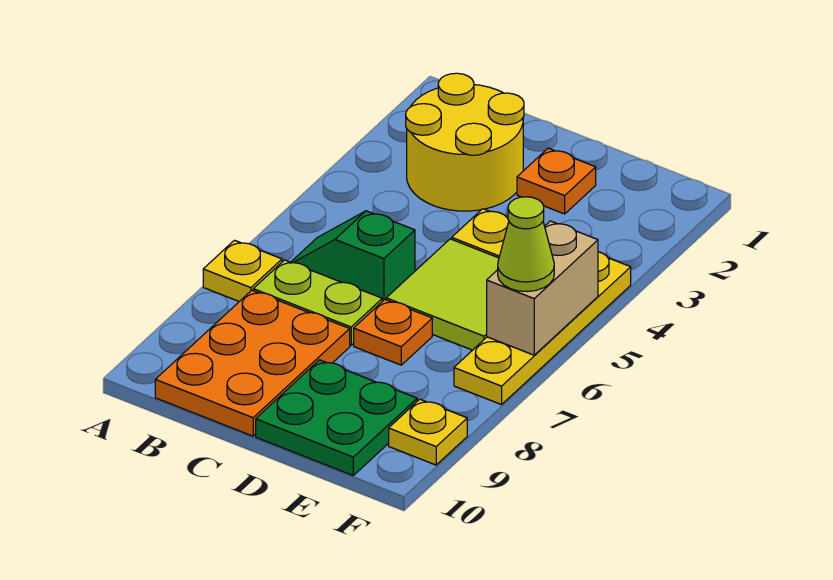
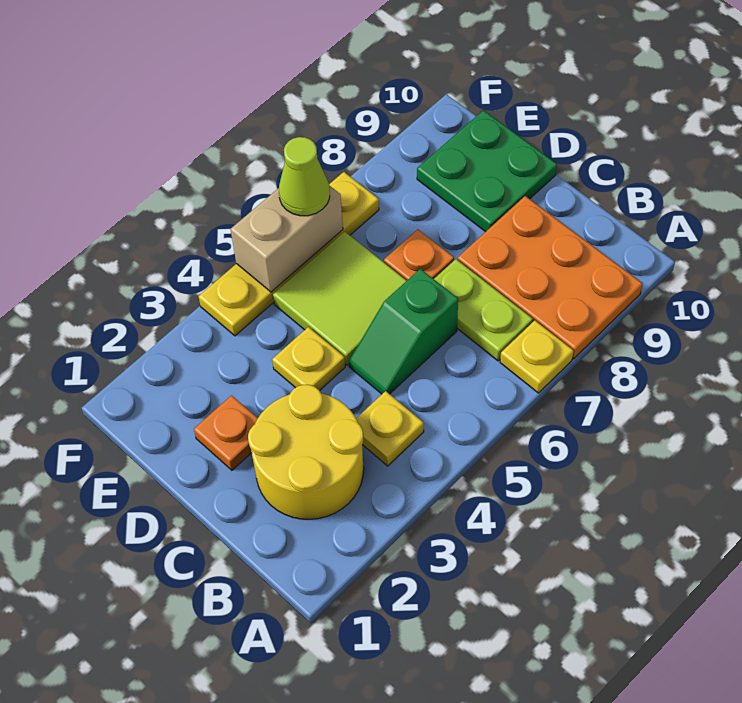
green slope B6:C6 level 1 top C -> green slope C5:C6 level 1 top 6
orange plate B8:C10 level 1 -> orange plate A8:C9 level 1
yellow plate F9 level 1 -> yellow plate B4 level 1

